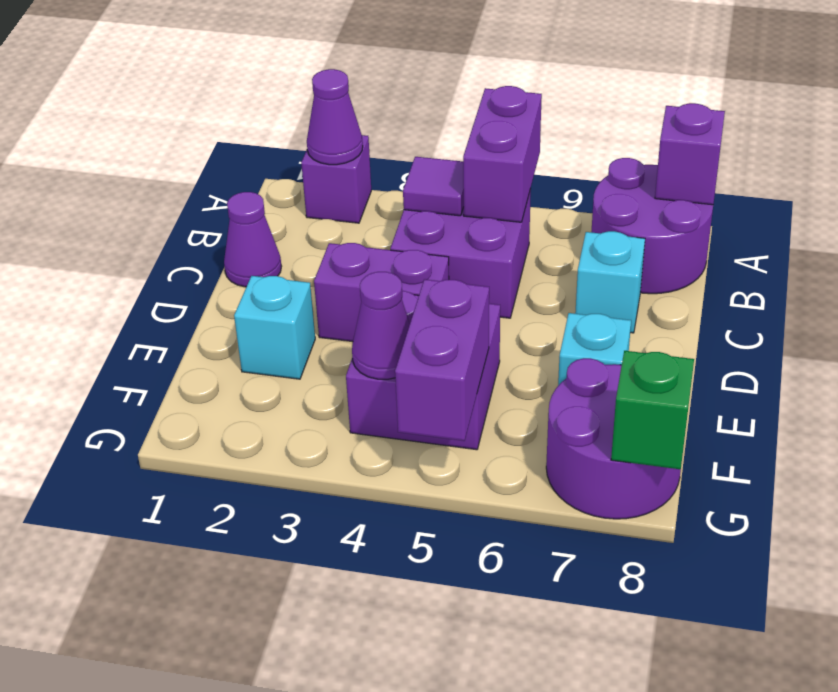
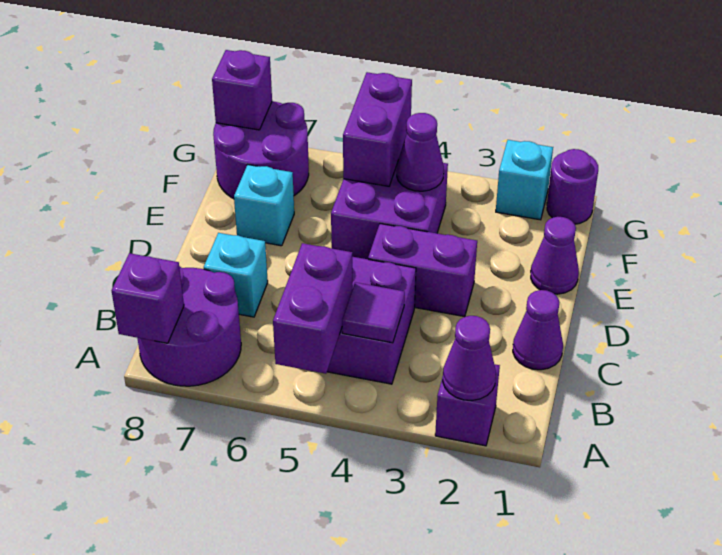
none -> purple cone E1 level 1
cyan brick E2 level 1 -> cyan brick G2 level 1
none -> purple round brick G1 level 1
green brick G8 level 2 -> purple brick G8 level 2

